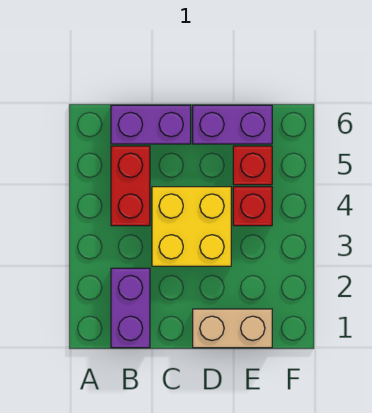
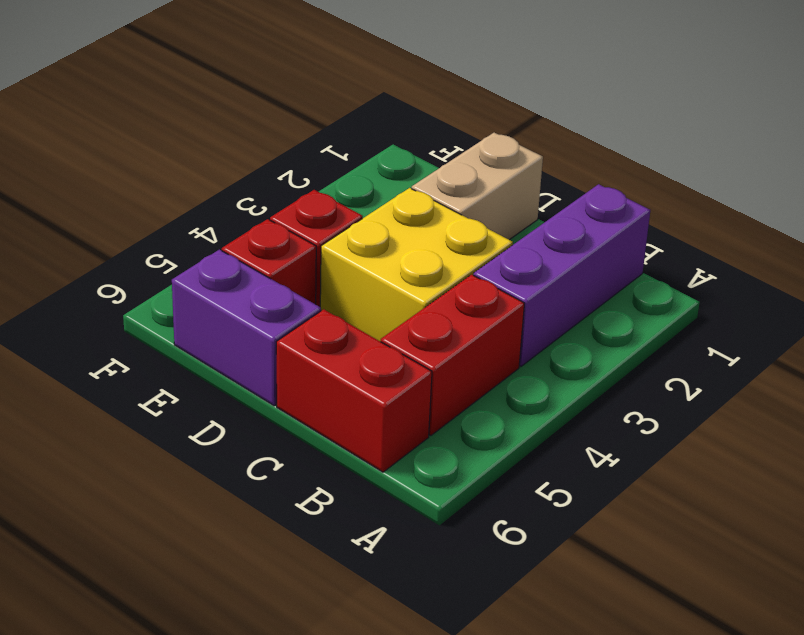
purple brick B1:B2 level 1 -> purple brick B1:B3 level 1
purple brick B6:C6 level 1 -> red brick B6:C6 level 1
tan brick D1:E1 level 1 -> tan brick D1:D2 level 1

